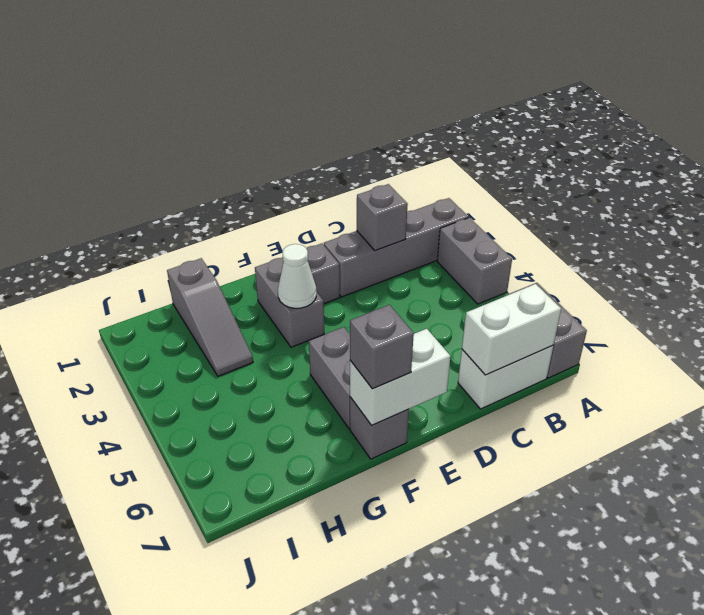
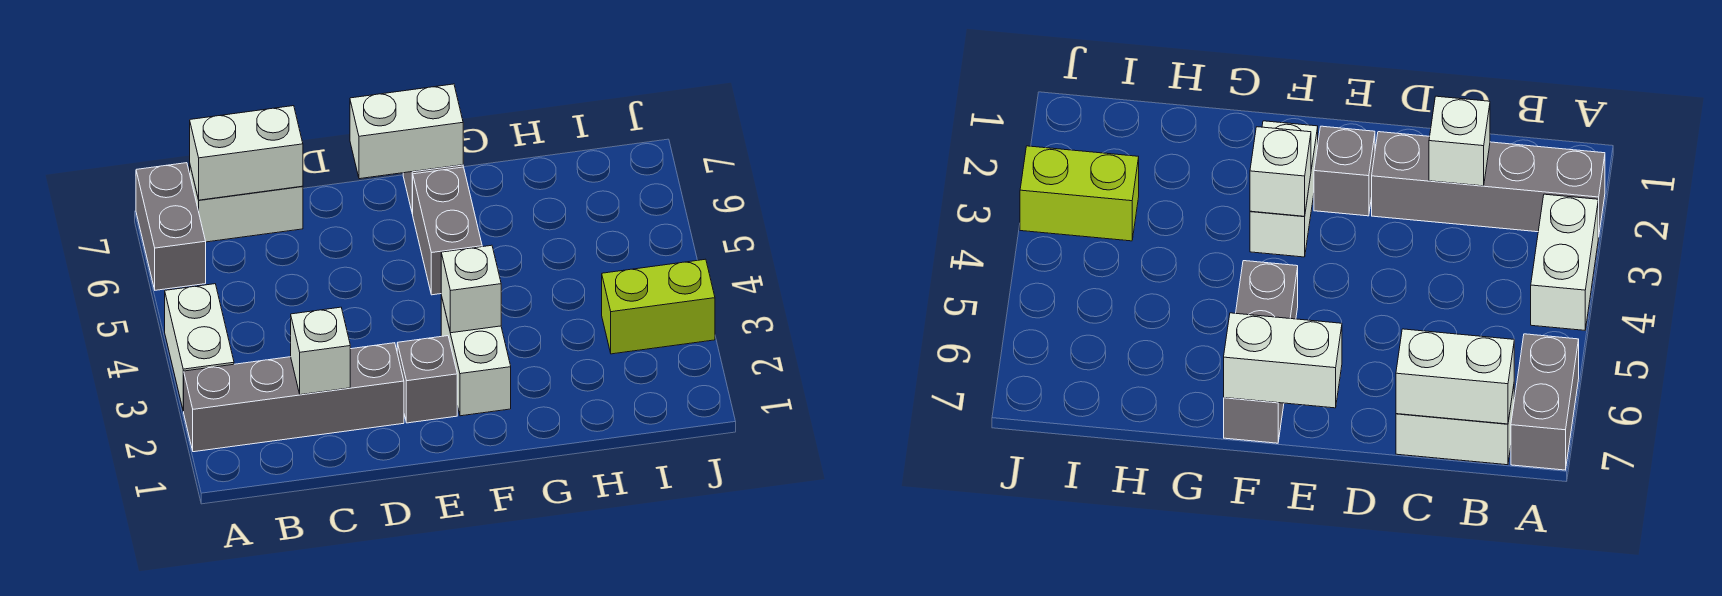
grey brick A3:A4 level 1 -> white brick A3:A4 level 1
grey brick C2 level 2 -> white brick C2 level 2
grey brick F2:F3 level 1 -> white brick F2:F3 level 1
white cone F3 level 2 -> white brick F3 level 2
grey brick F7 level 3 -> none
grey slope H1:H3 level 1 top 1 -> none
none -> lime brick I3:J3 level 1

